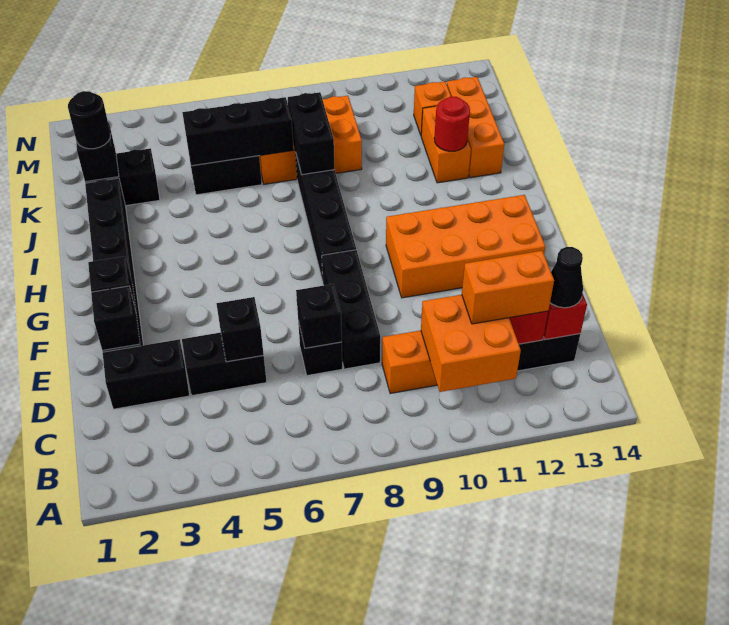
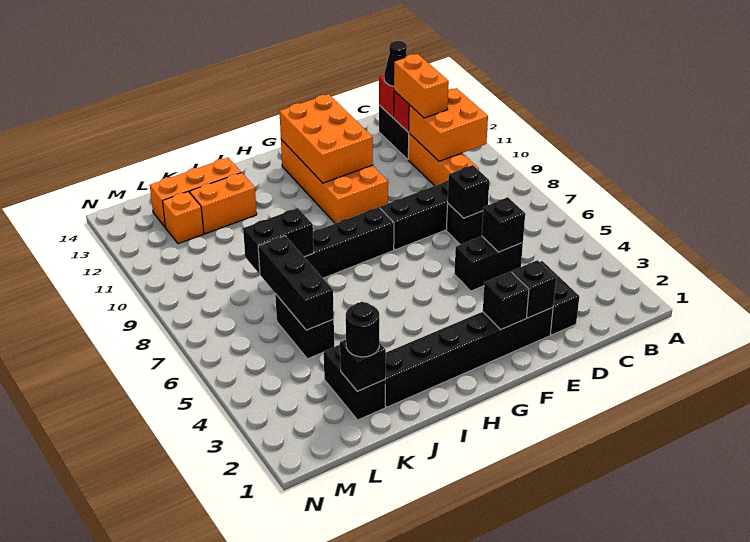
black brick D4:D5 level 1 -> black brick D5:E5 level 1
red round brick J12 level 2 -> none
orange brick K7:L9 level 1 -> orange brick F11:G13 level 2

